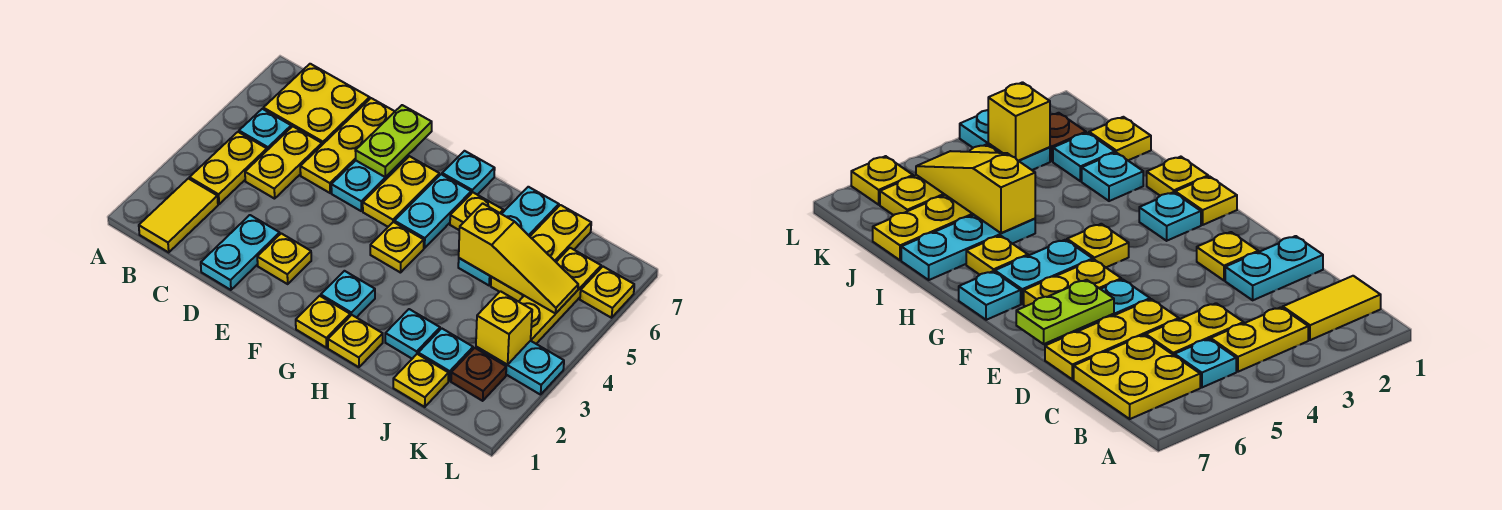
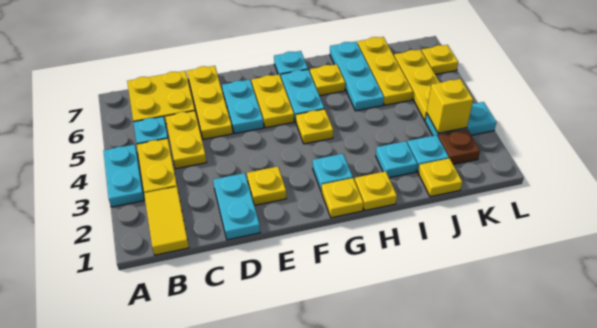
none -> cyan plate A3:A4 level 1
lime plate E6:E7 level 2 -> none
yellow slope I5:K5 level 2 top I -> none

